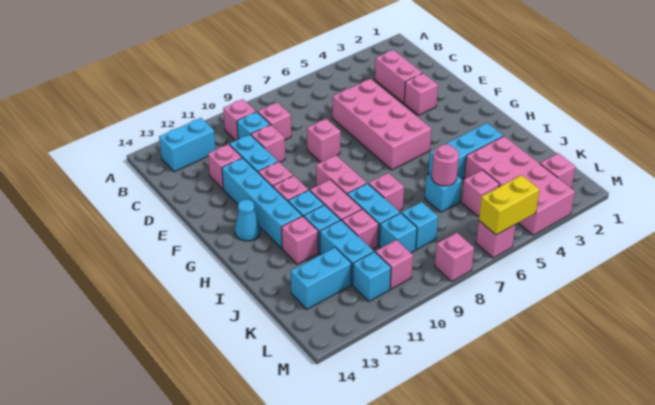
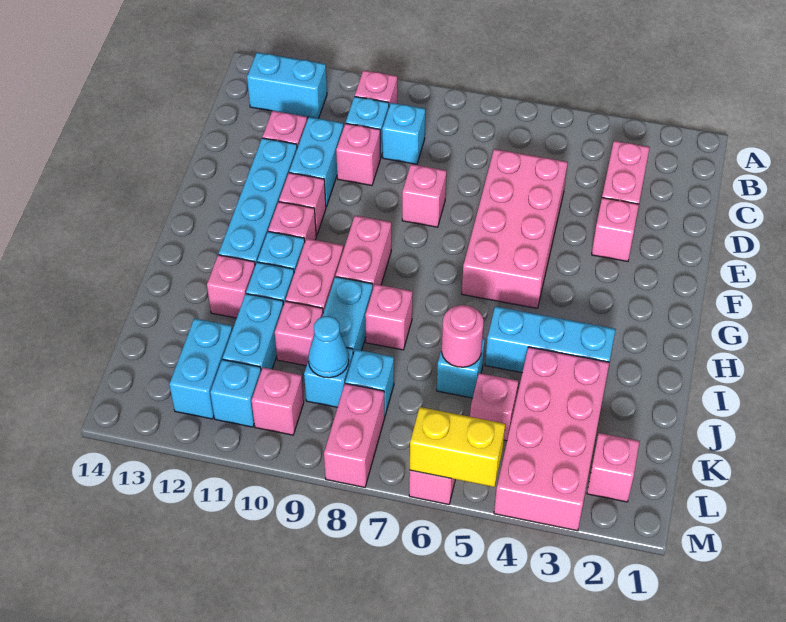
pink brick C9 level 1 -> cyan brick C9 level 1
cyan cone G13 level 1 -> cyan cone K9 level 2
cyan brick K12:K13 level 1 -> cyan brick K12:L12 level 1
pink brick M8 level 1 -> pink brick L8:M8 level 1

